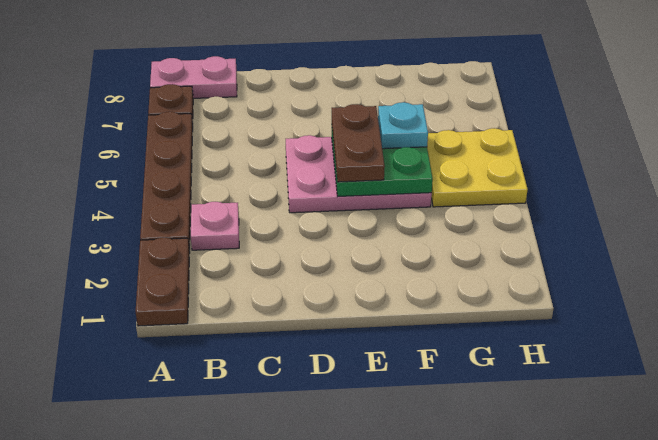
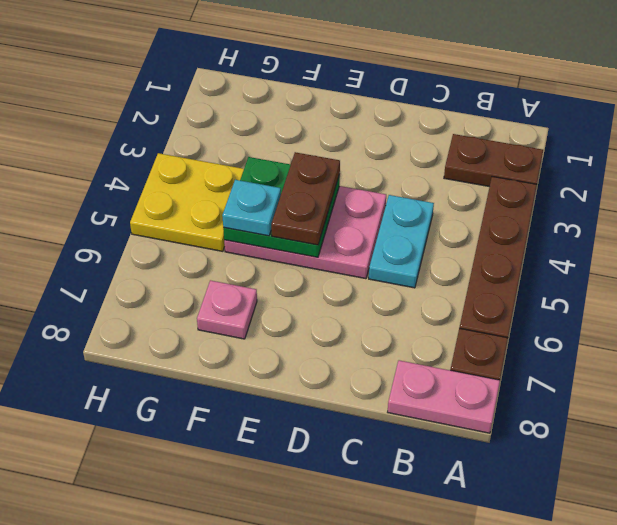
brown plate A1:A2 level 1 -> brown plate A2:B2 level 1
pink plate B3 level 1 -> pink plate F7 level 1
none -> cyan plate C4:C5 level 1

